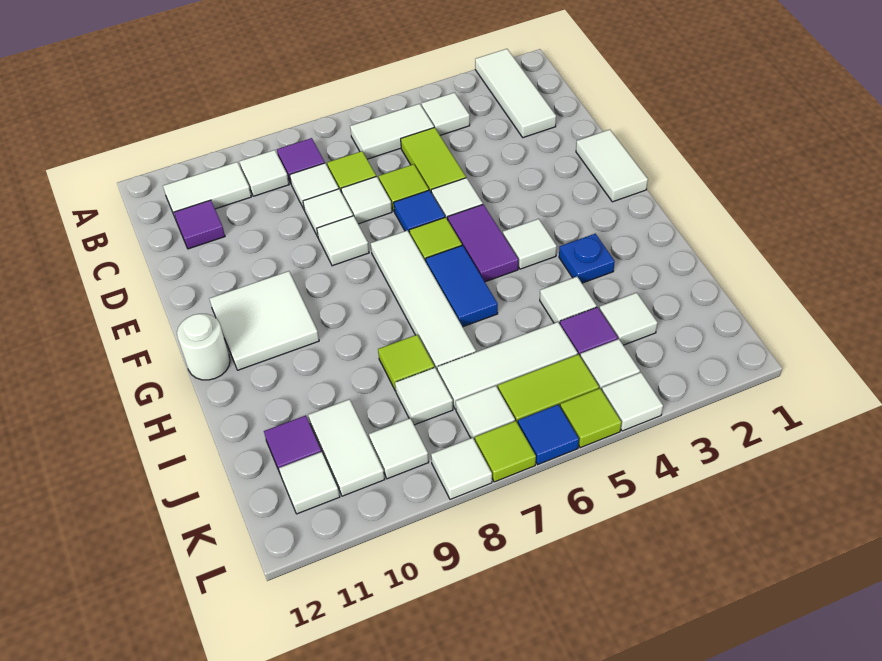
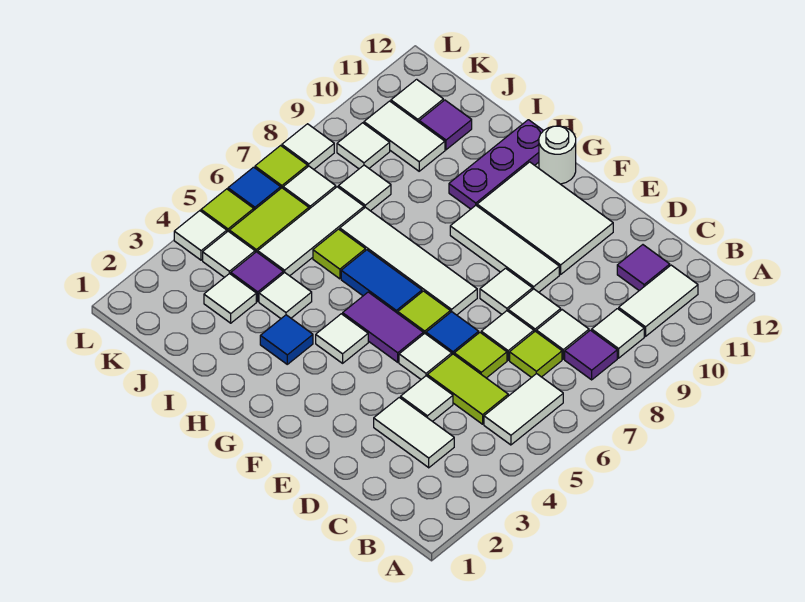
white tile A2:C2 level 1 -> white tile E9:G9 level 1
white tile B4 level 1 -> white tile D4 level 1
white tile E1:F1 level 1 -> white tile C3:D3 level 1
white tile F10:G11 level 1 -> white tile E10:G11 level 1
blue plate H3 level 1 -> blue tile H3 level 1
none -> purple plate H10:H12 level 1
lime tile I8 level 1 -> lime tile I6 level 1

